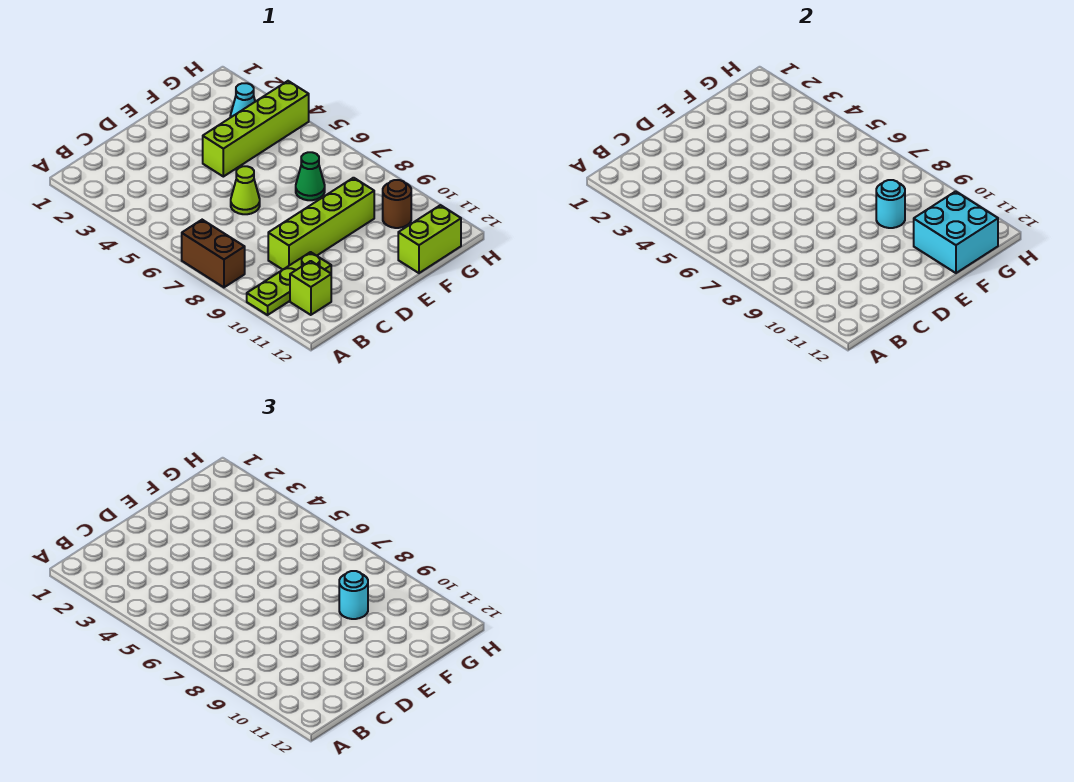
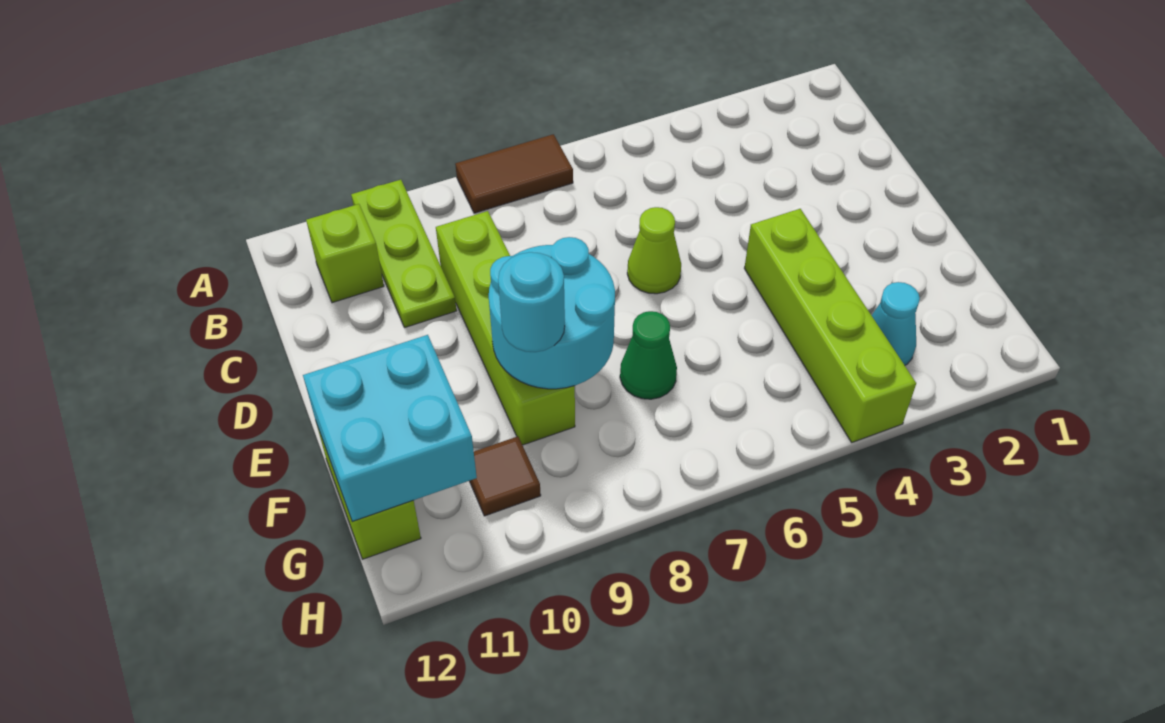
brown brick A7:A8 level 1 -> brown tile A7:A8 level 1
cyan round brick F9 level 2 -> cyan round brick E8:F9 level 2
brown round brick G10 level 1 -> brown tile G10 level 1

